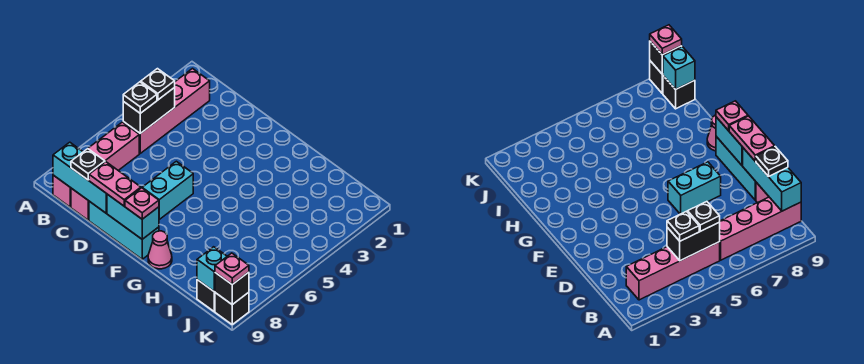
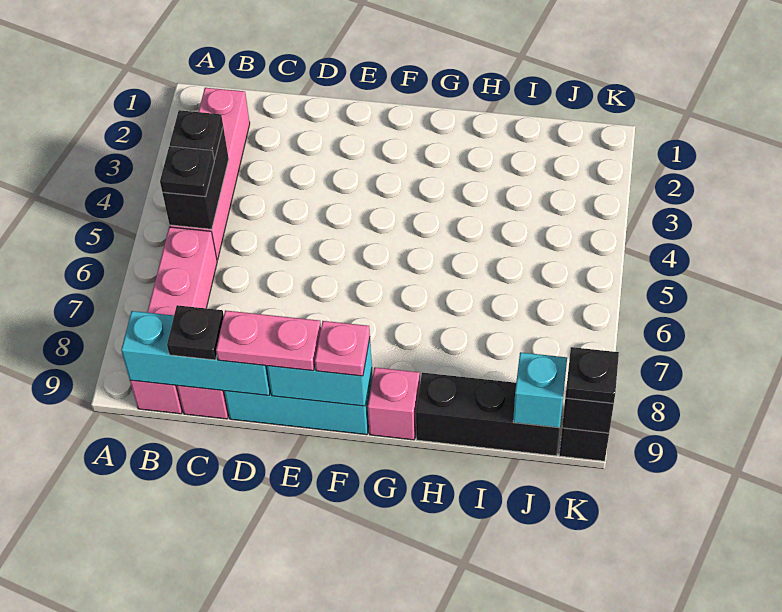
cyan brick E6:E7 level 1 -> none
pink cone G9 level 1 -> pink brick G9 level 1
black brick J9 level 1 -> black brick H9:J9 level 1
pink plate K9 level 3 -> black plate K9 level 3

